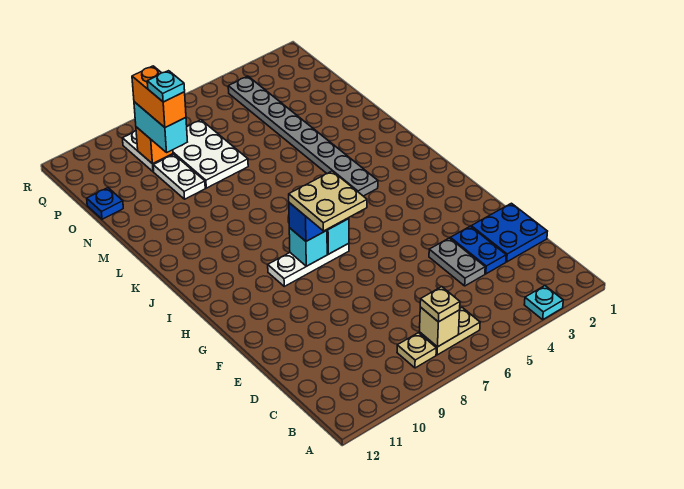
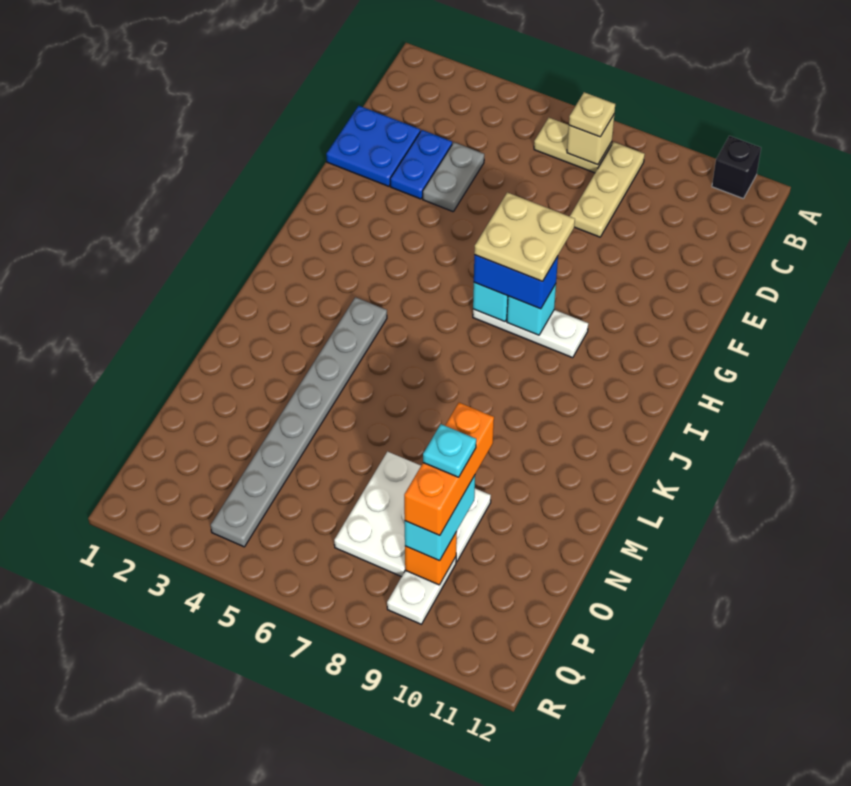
cyan plate A3 level 1 -> none
none -> black brick A11 level 1
tan plate B8 level 1 -> tan plate B8:D8 level 1
orange brick O9:P9 level 4 -> orange brick N9:P9 level 4
blue plate O12 level 1 -> none

